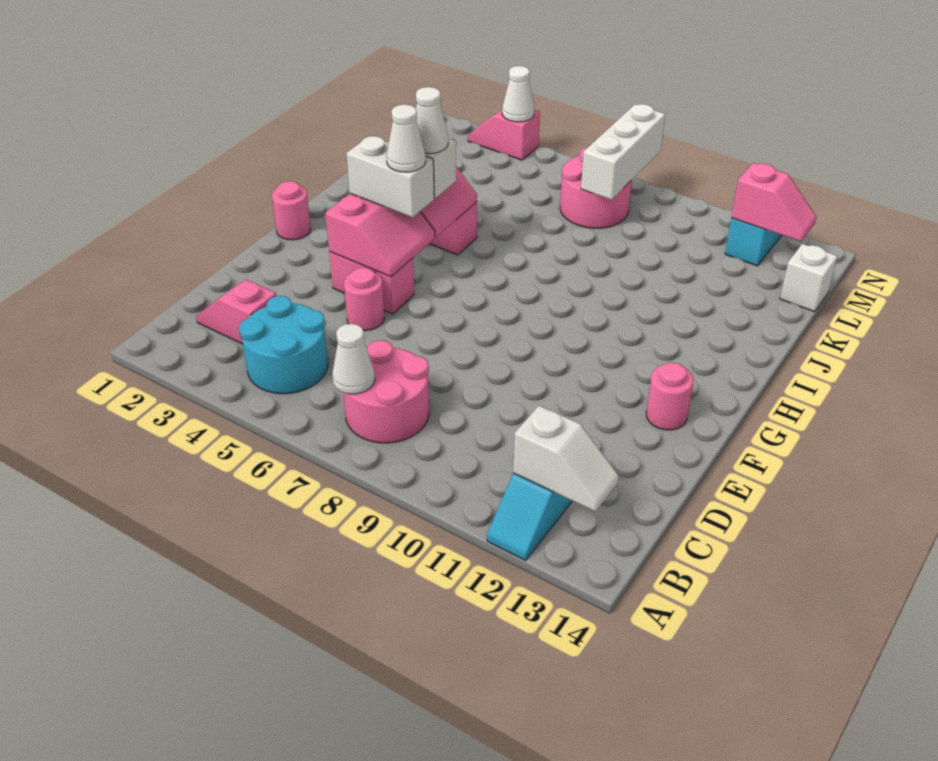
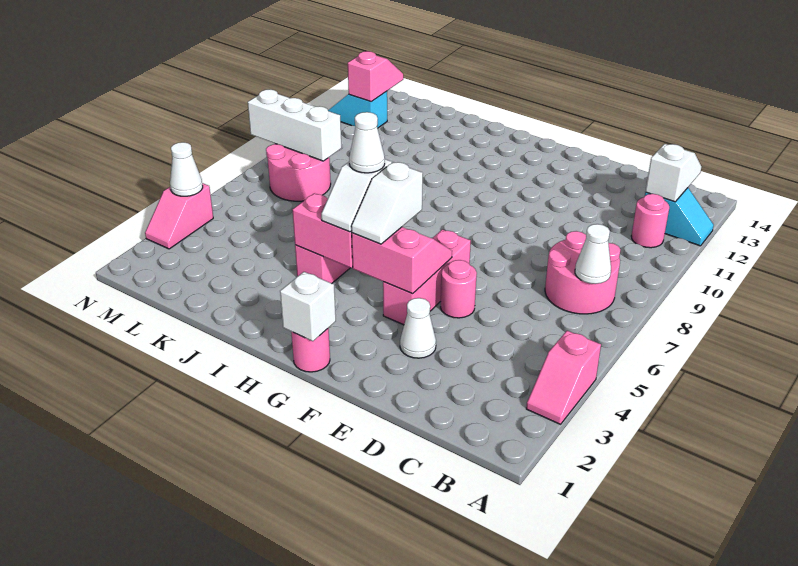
cyan round brick B4:C5 level 1 -> none
pink slope C2:C3 level 1 top 3 -> pink slope A3:A4 level 1 top 4
pink brick F4:F5 level 1 -> pink brick F4:F6 level 1
pink round brick F13 level 1 -> pink round brick B11 level 1
white brick G4:G5 level 3 -> white slope G4:G5 level 3 top 5
white cone G5 level 4 -> white cone E3 level 1
white brick L14 level 1 -> white brick G1 level 2

